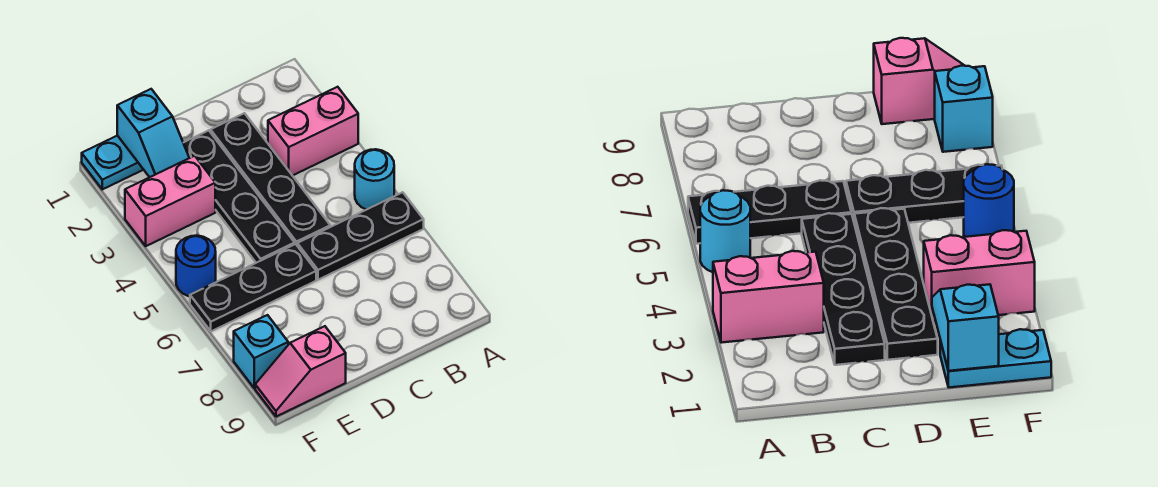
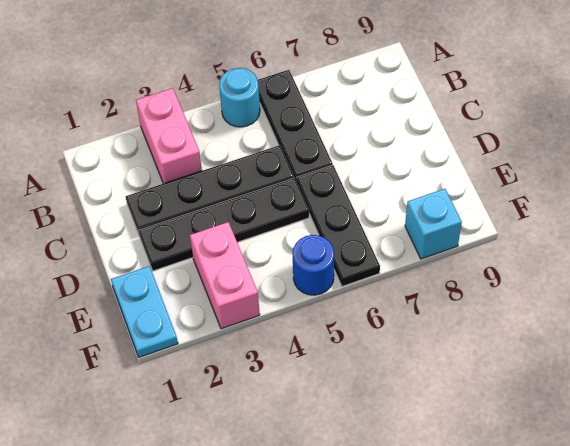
cyan slope E1:E2 level 2 top 1 -> none
pink slope E9:F9 level 1 top E -> none

